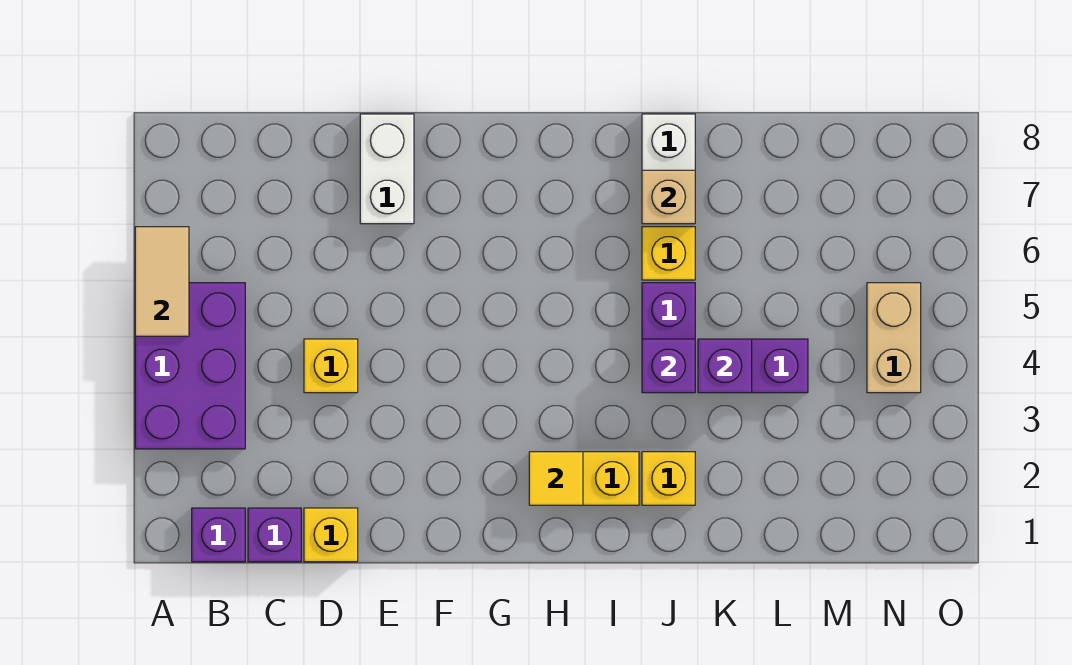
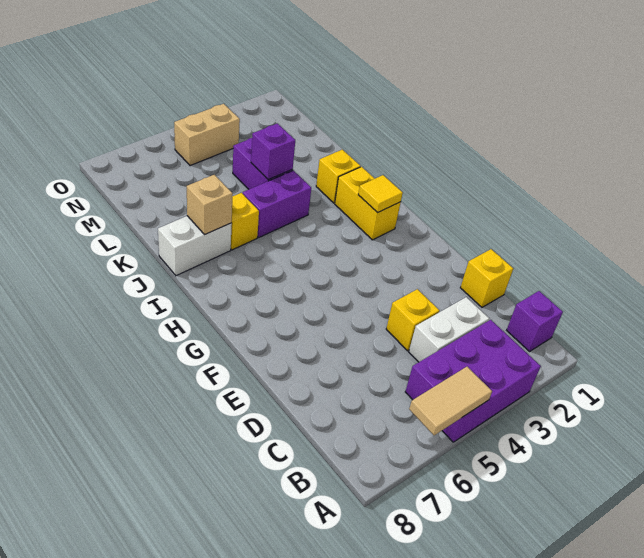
purple brick C1 level 1 -> none
white brick E7:E8 level 1 -> white brick C3:C4 level 1
purple brick J4 level 2 -> none

